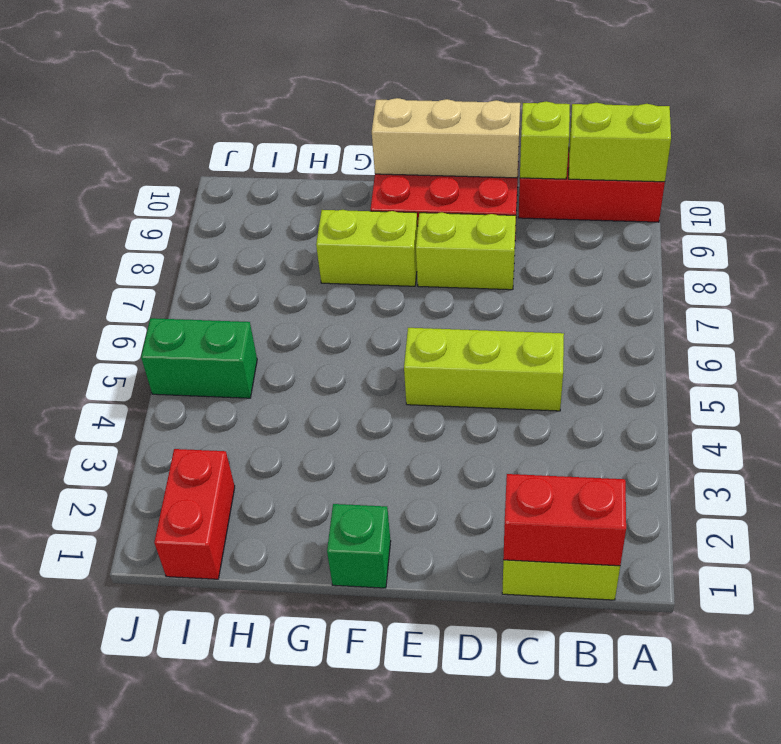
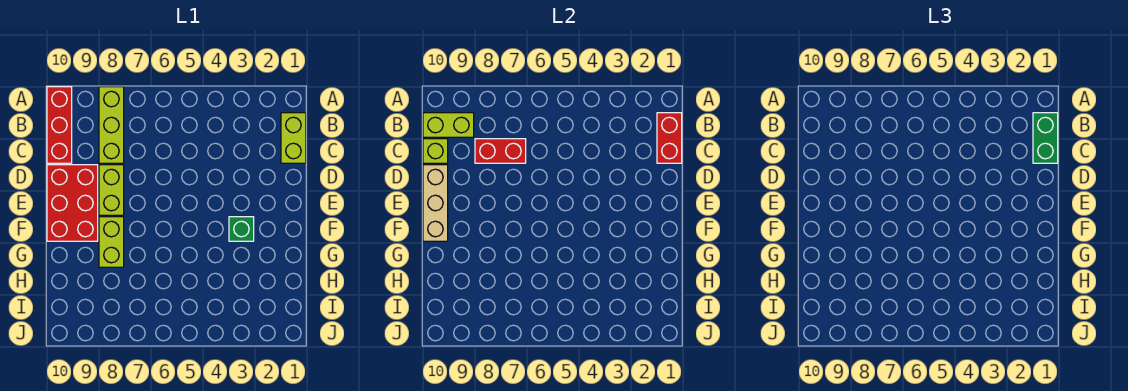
lime brick A10:B10 level 2 -> lime brick B9:B10 level 2
lime brick C5:E5 level 1 -> lime brick A8:C8 level 1
green brick F1 level 1 -> green brick F3 level 1
red brick I1:I2 level 1 -> red brick C7:C8 level 2
green brick I5:J5 level 1 -> green brick B1:C1 level 3

